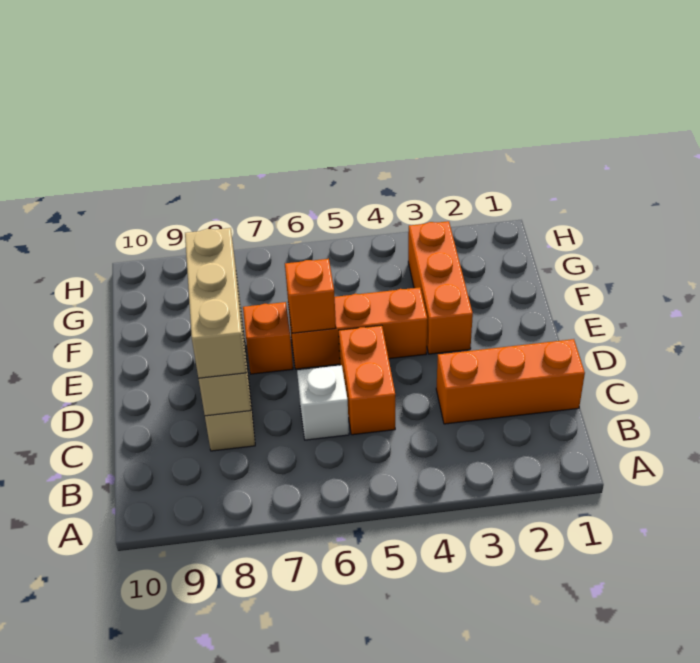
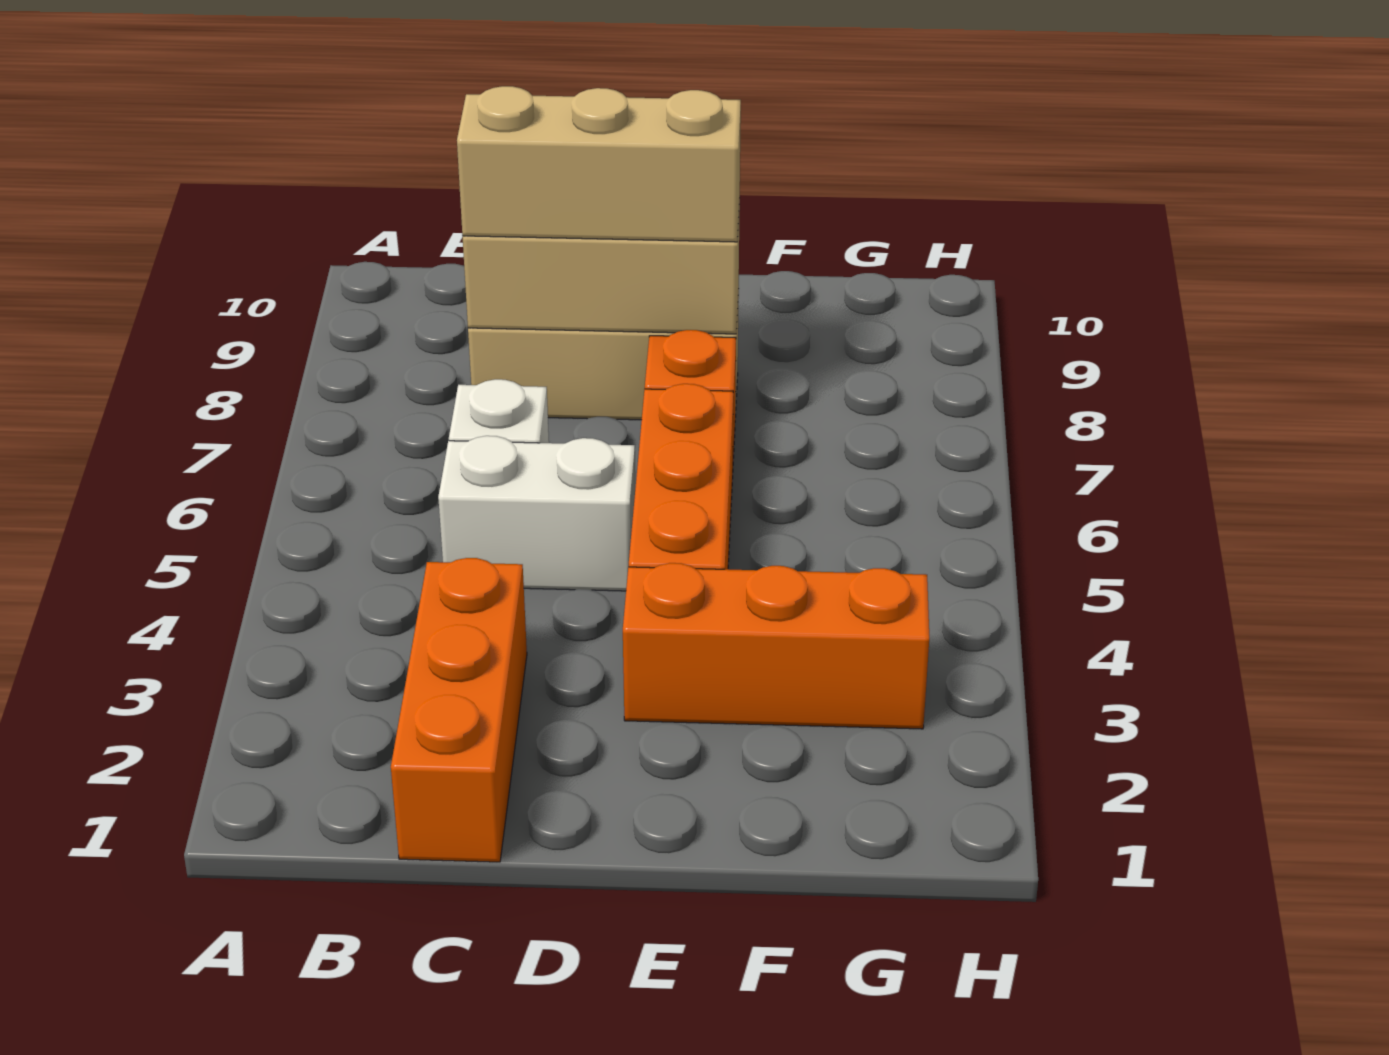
orange brick C5:D5 level 1 -> white brick C5:D5 level 1
orange brick E6 level 2 -> none

